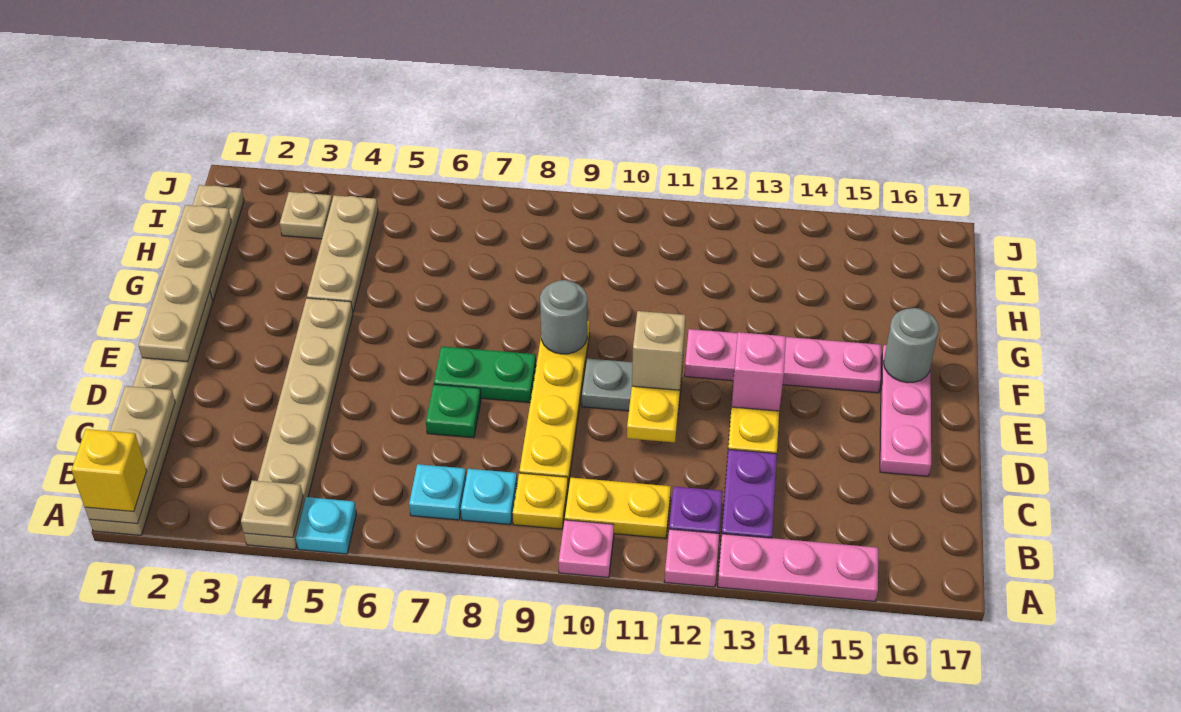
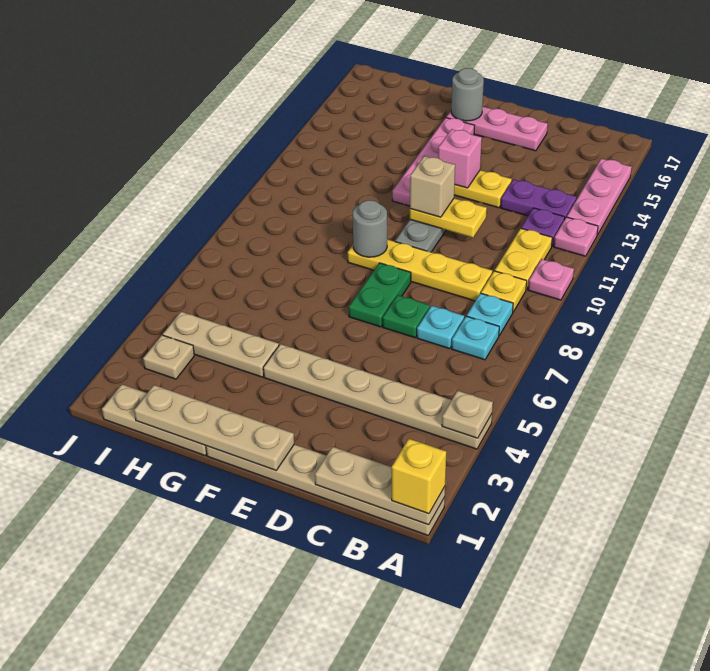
cyan plate A5 level 1 -> cyan plate C7 level 1

